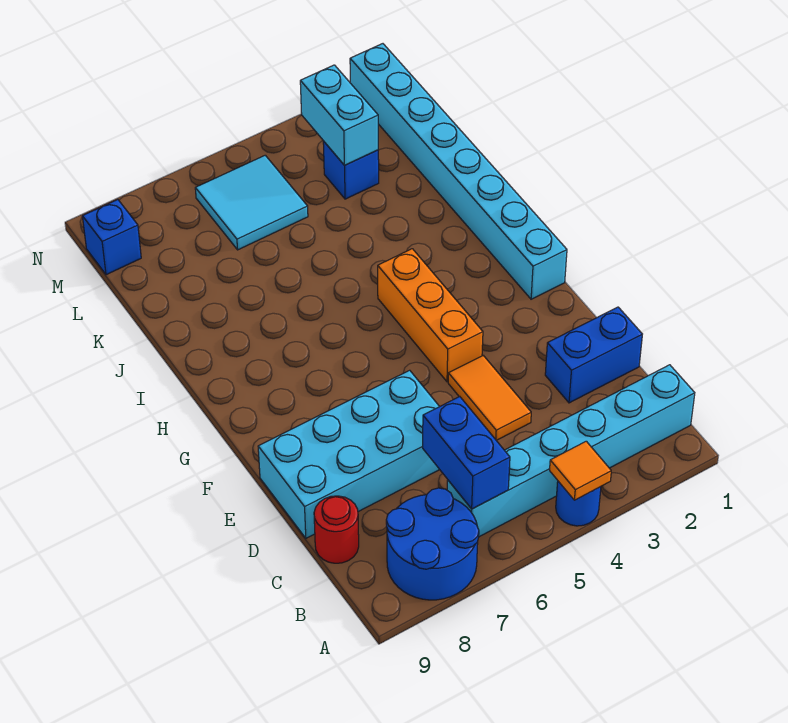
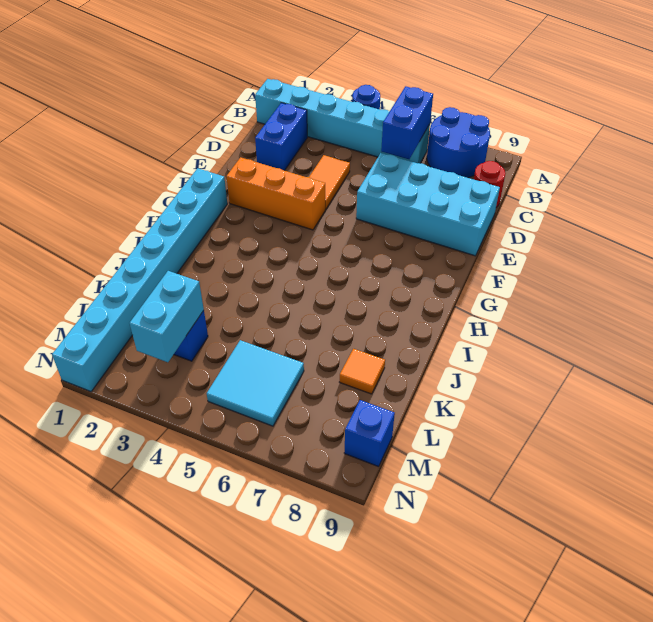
orange tile A4 level 2 -> orange tile K8 level 1
blue brick D1:D2 level 1 -> blue brick C2:D2 level 1
orange brick F4:H4 level 1 -> orange brick F2:F4 level 1

